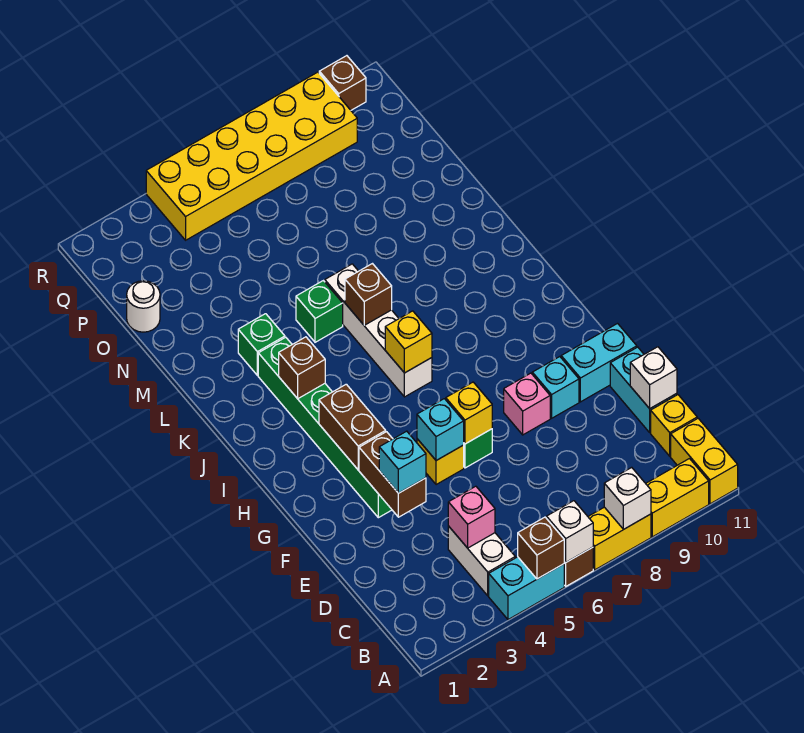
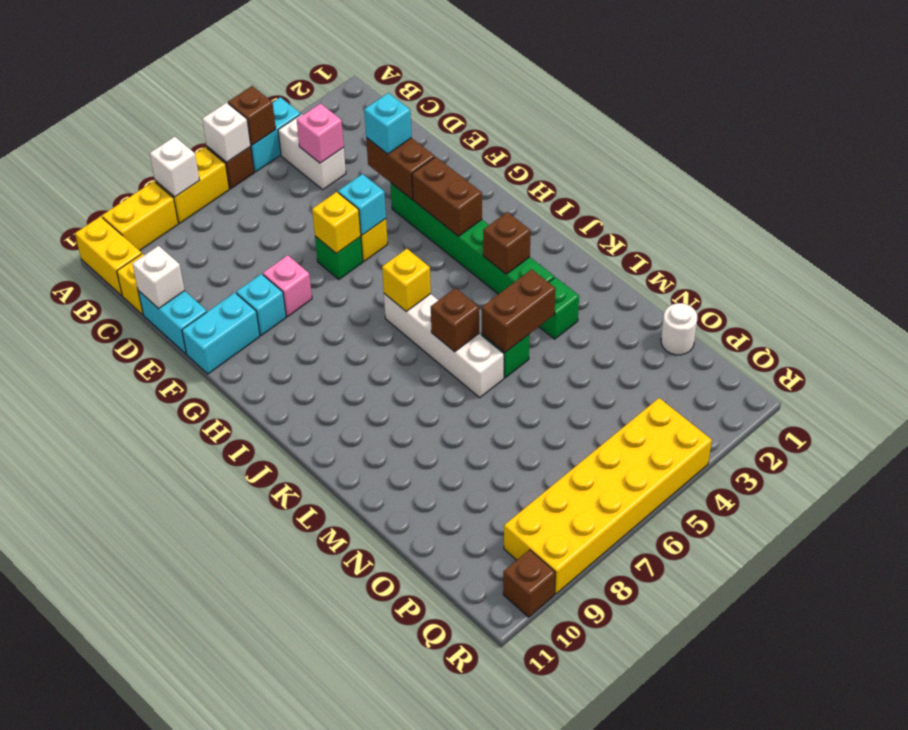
none -> brown brick L4:L5 level 2

